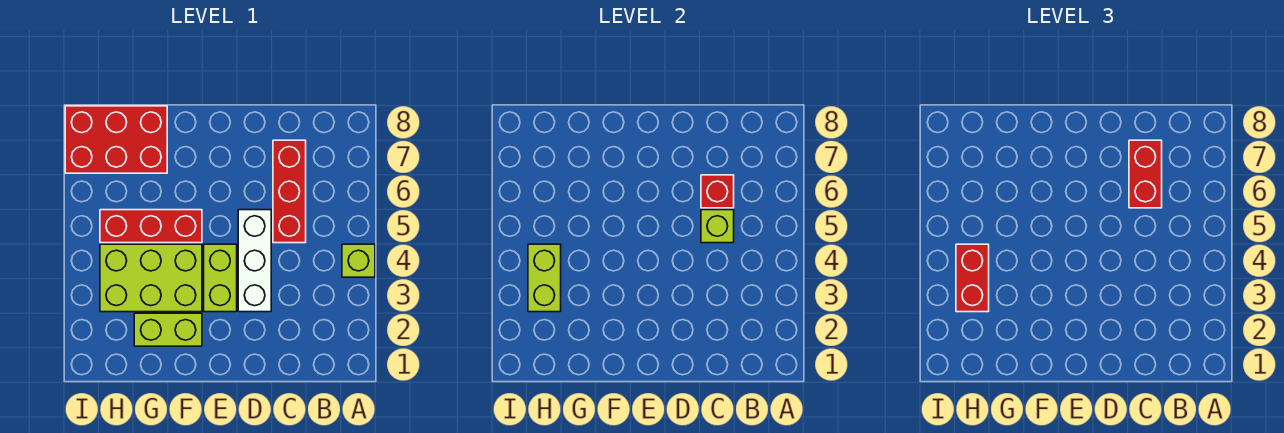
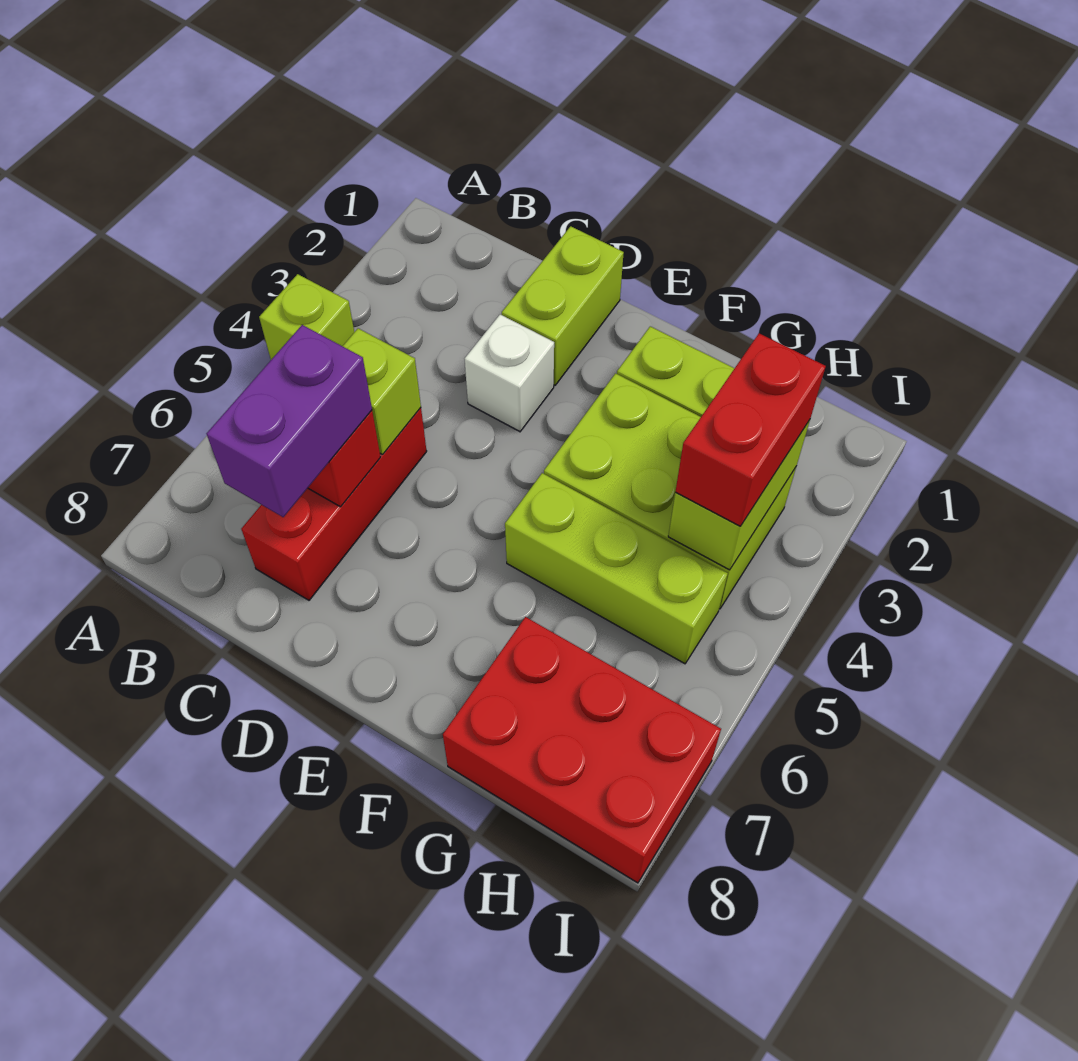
red brick C6:C7 level 3 -> purple brick C6:C7 level 3
white brick D3:D5 level 1 -> white brick D3 level 1
lime brick E3:E4 level 1 -> lime brick D1:D2 level 1
red brick F5:H5 level 1 -> lime brick F5:H5 level 1

